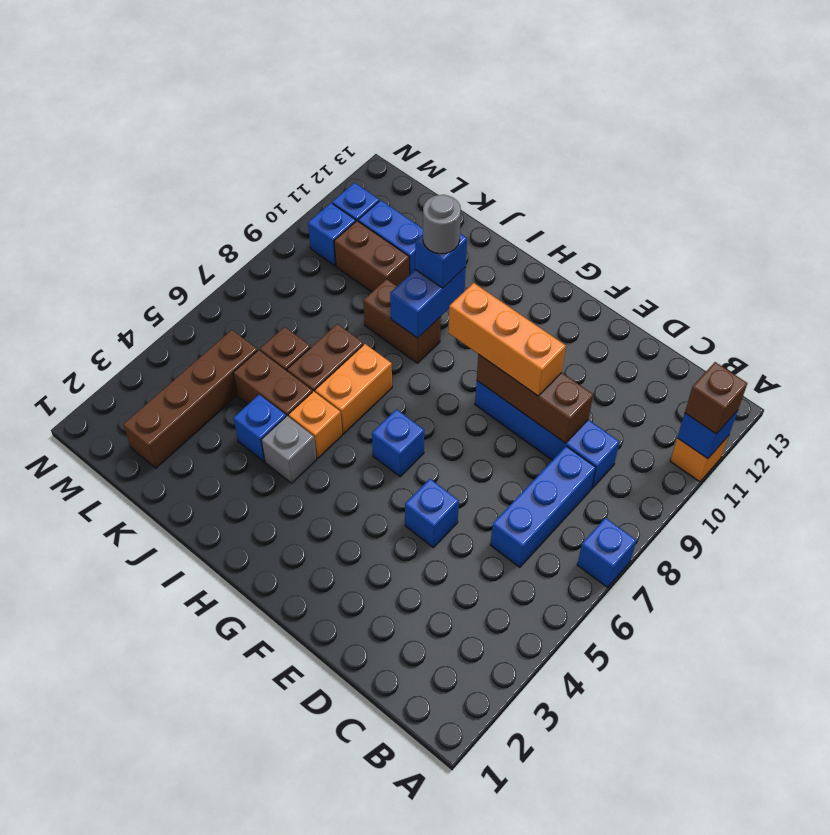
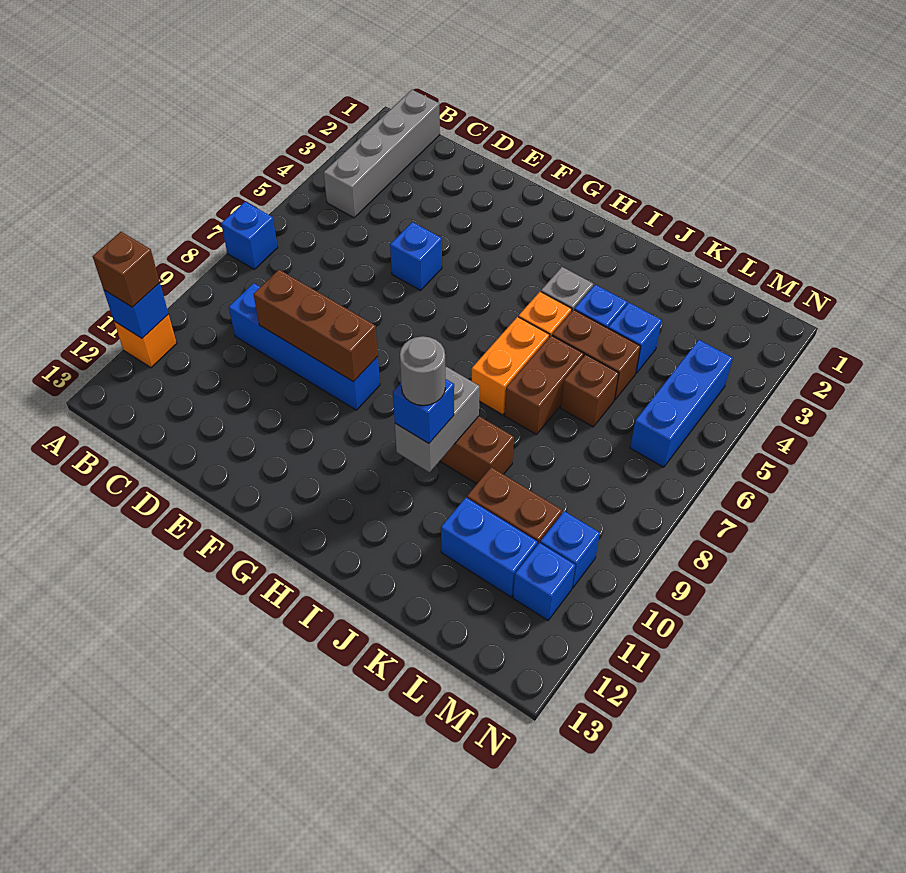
none -> grey brick B1:B4 level 1
blue brick C6:C8 level 1 -> blue brick M4:M6 level 1
orange brick E9:G9 level 3 -> none
blue brick G6 level 1 -> blue brick K4 level 1
blue brick I9:I10 level 2 -> grey brick I9:I10 level 2
brown brick L2:L5 level 1 -> none

